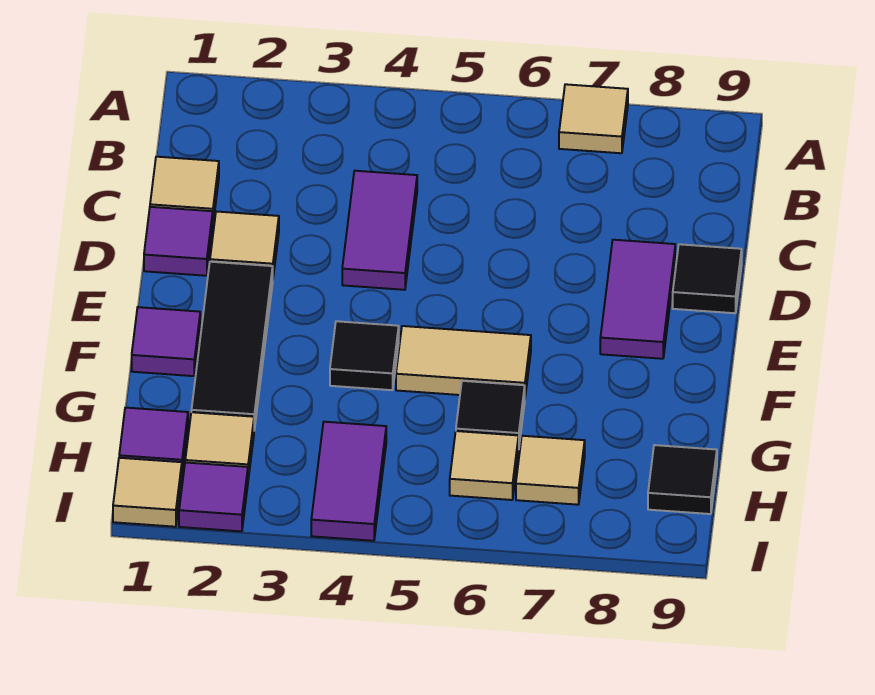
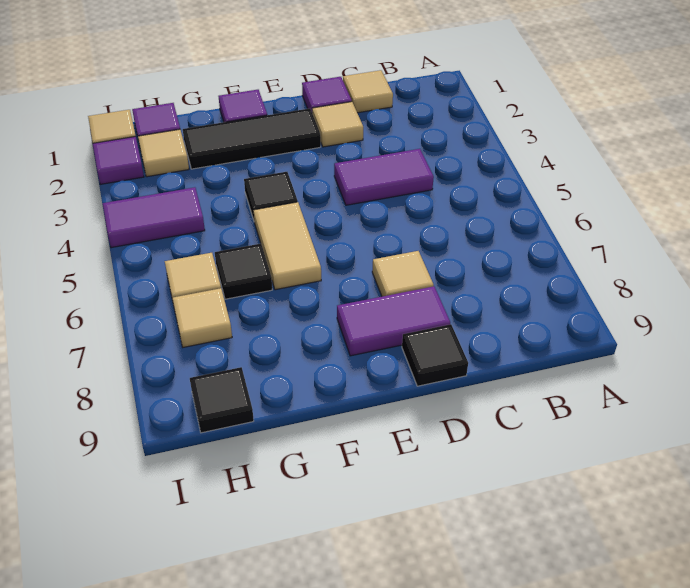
tan tile A7 level 1 -> tan tile D7 level 1

